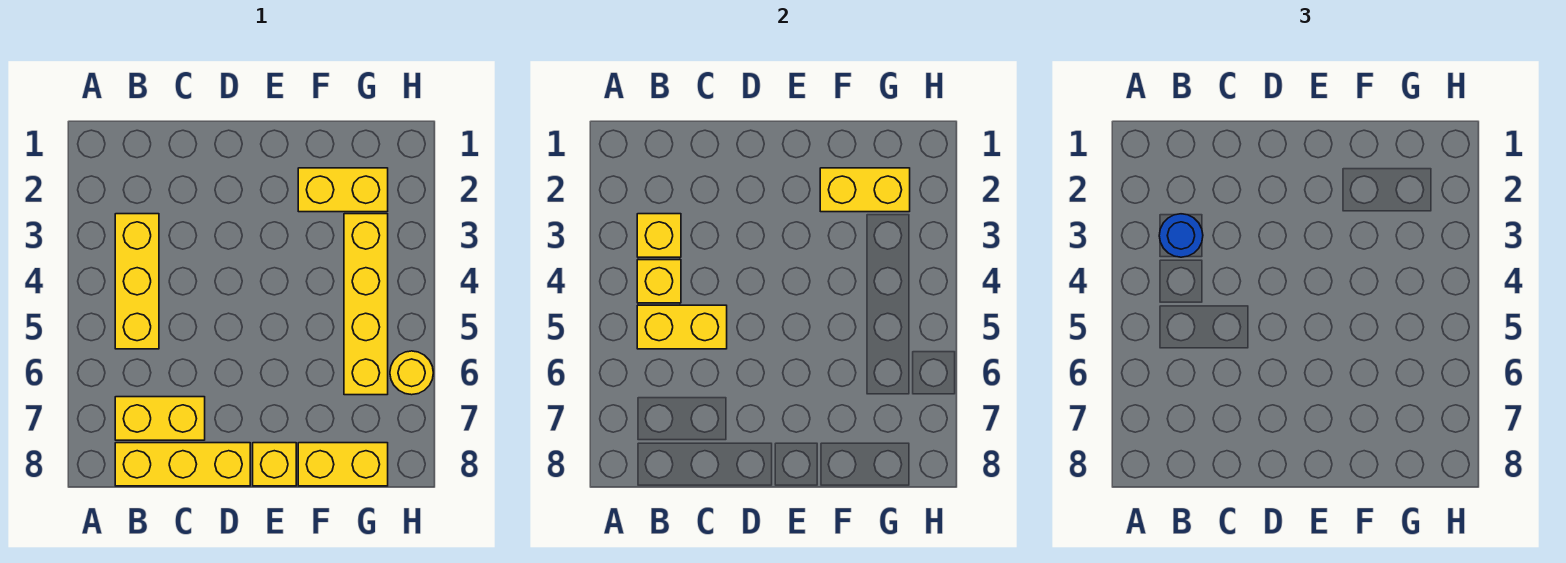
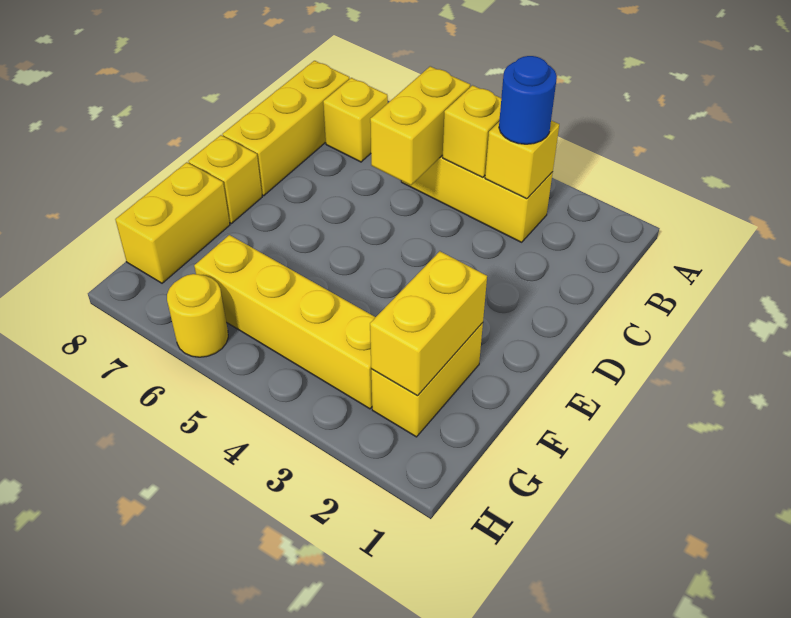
yellow brick B7:C7 level 1 -> yellow brick B7 level 1

